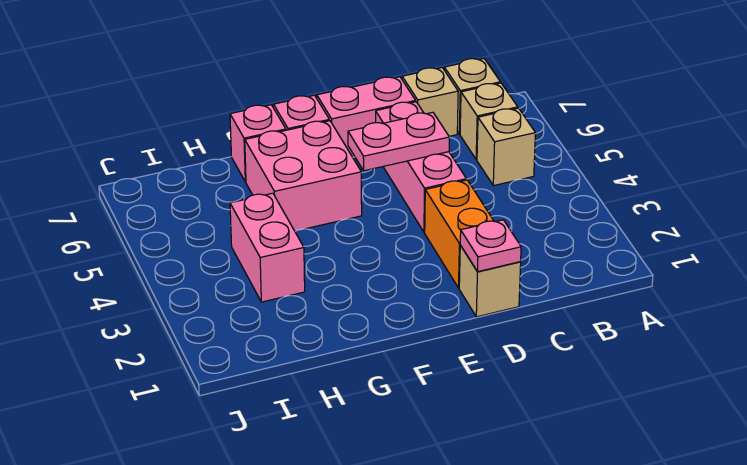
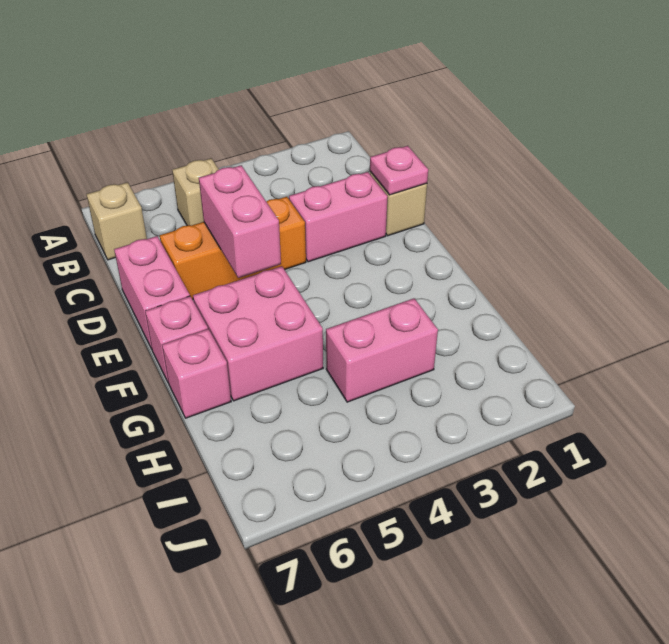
tan brick B6 level 1 -> none
tan brick C7 level 1 -> none
orange brick D2:D3 level 1 -> pink brick D2:D3 level 1
pink brick D4:D6 level 1 -> orange brick D4:D6 level 1
pink plate D5:E5 level 2 -> pink brick D5:E5 level 2

